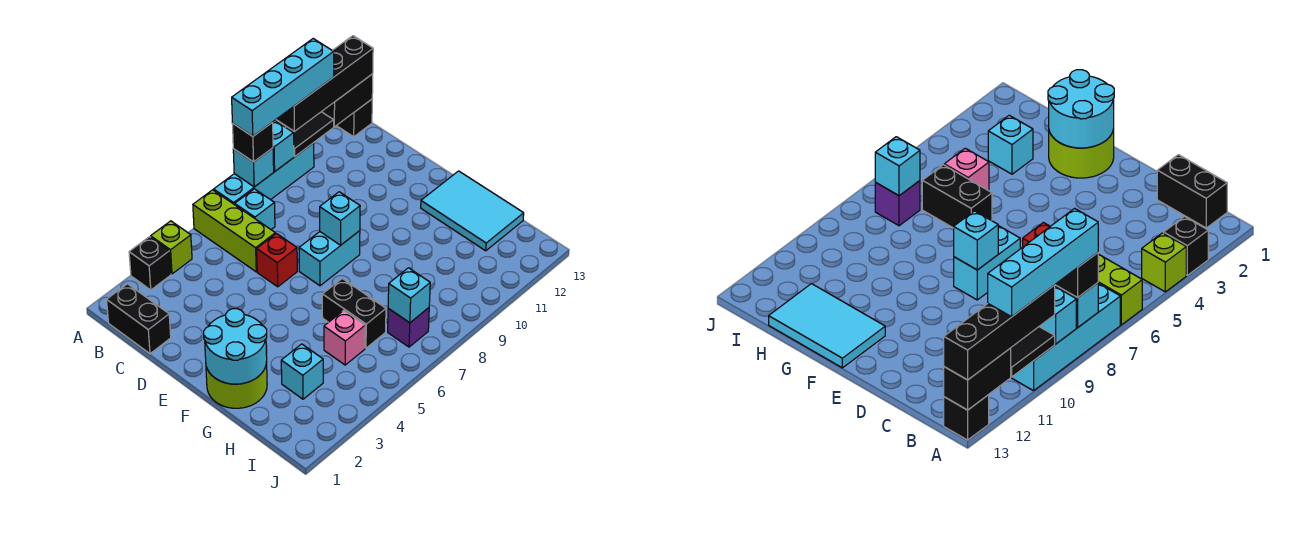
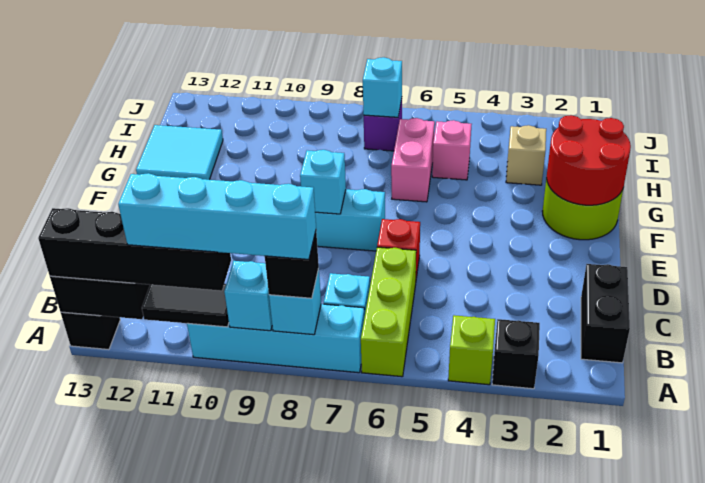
cyan round brick F1:G2 level 2 -> red round brick F1:G2 level 2
cyan tile F12:H13 level 1 -> cyan tile G12:H13 level 1
black brick G6:H6 level 1 -> pink brick G6:H6 level 1
cyan brick H3 level 1 -> tan brick H3 level 1

